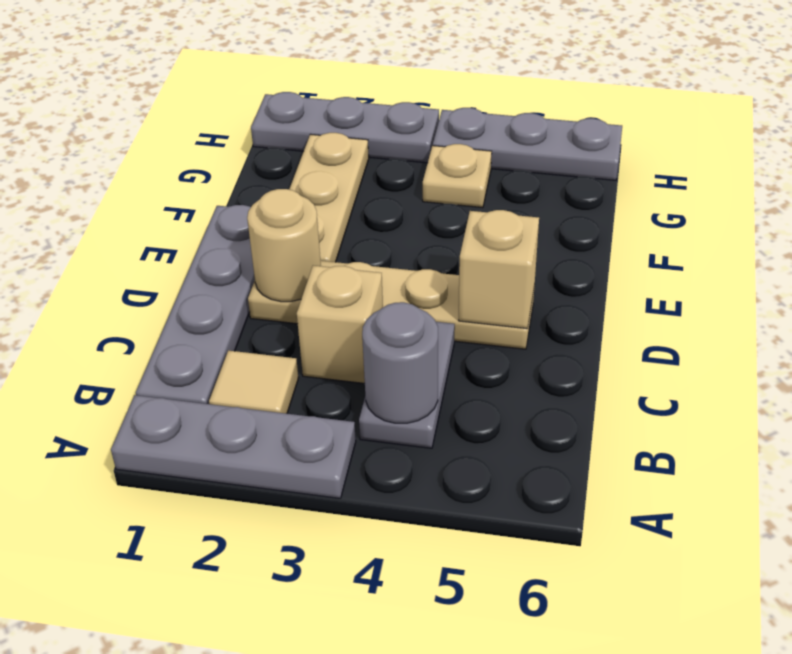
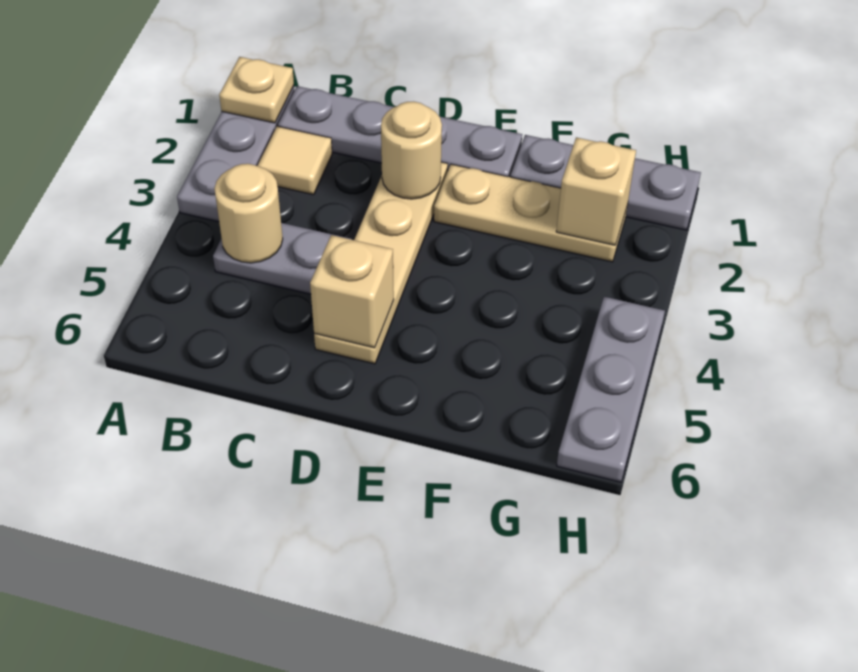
grey round brick B4 level 2 -> tan round brick B4 level 2
tan brick C3 level 1 -> tan brick G2 level 2
tan plate G4 level 1 -> tan plate A1 level 2
grey plate H1:H3 level 1 -> grey plate F1:H1 level 1

